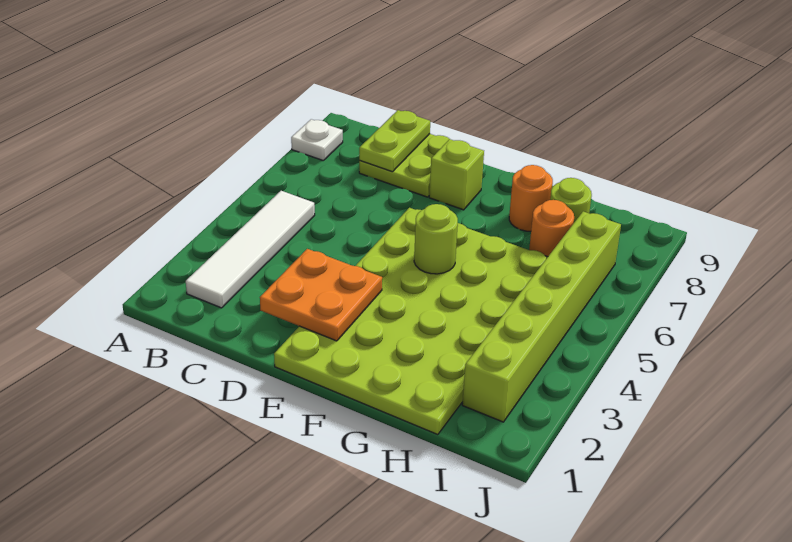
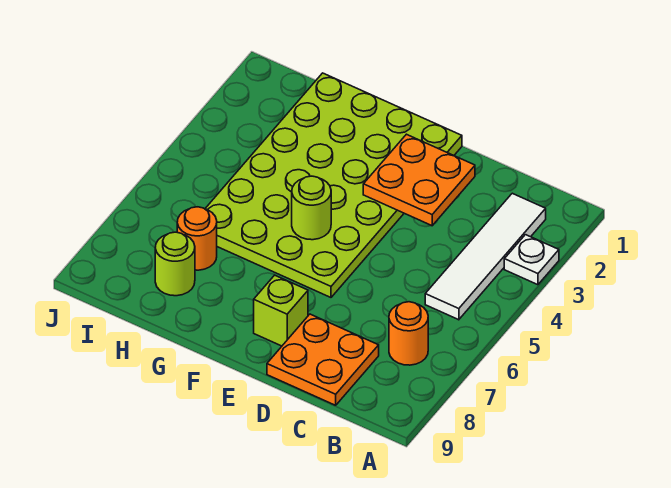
white plate A8 level 1 -> white plate A3 level 1
lime plate C8:D9 level 1 -> orange plate C8:D9 level 1
lime plate C8:C9 level 2 -> none
orange round brick G8 level 1 -> orange round brick B7 level 1
lime brick I2:I7 level 1 -> none

